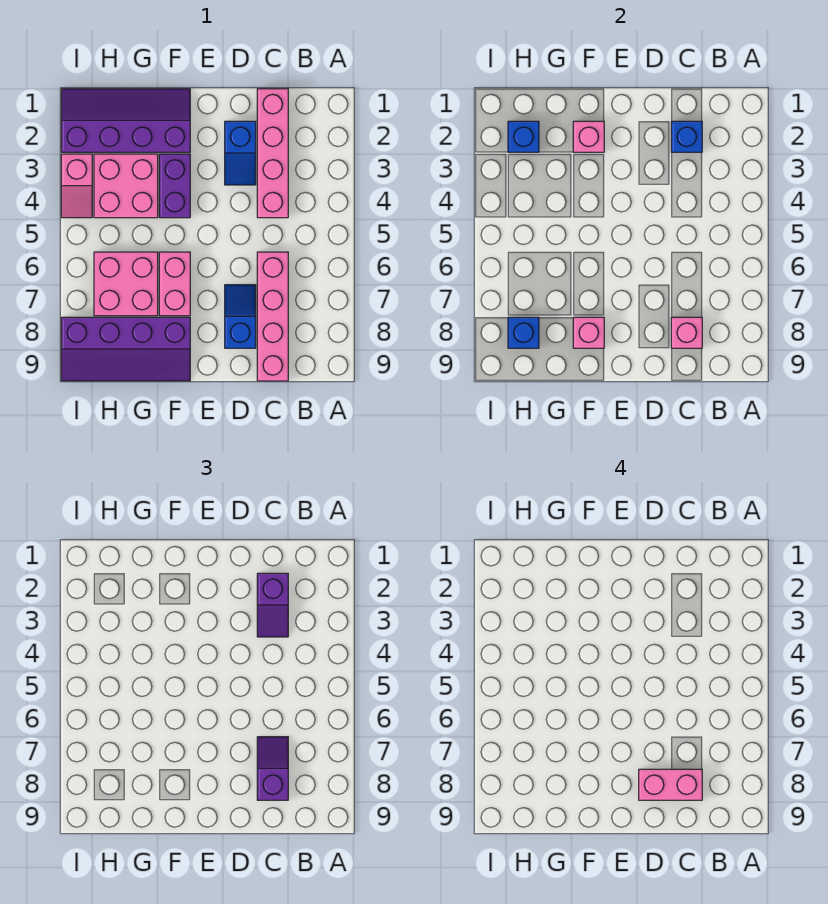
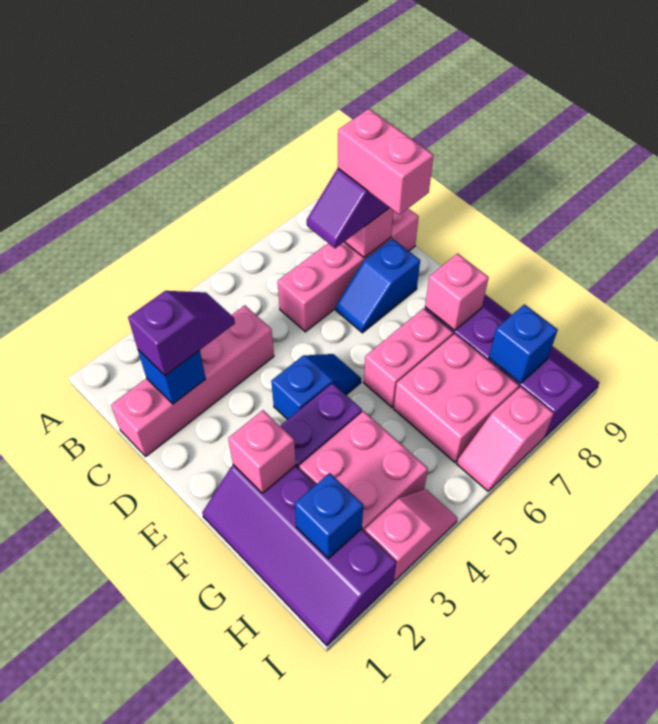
blue slope D2:D3 level 1 top 2 -> blue slope E4:E5 level 1 top 4
none -> pink slope I6:I7 level 1 top 7

